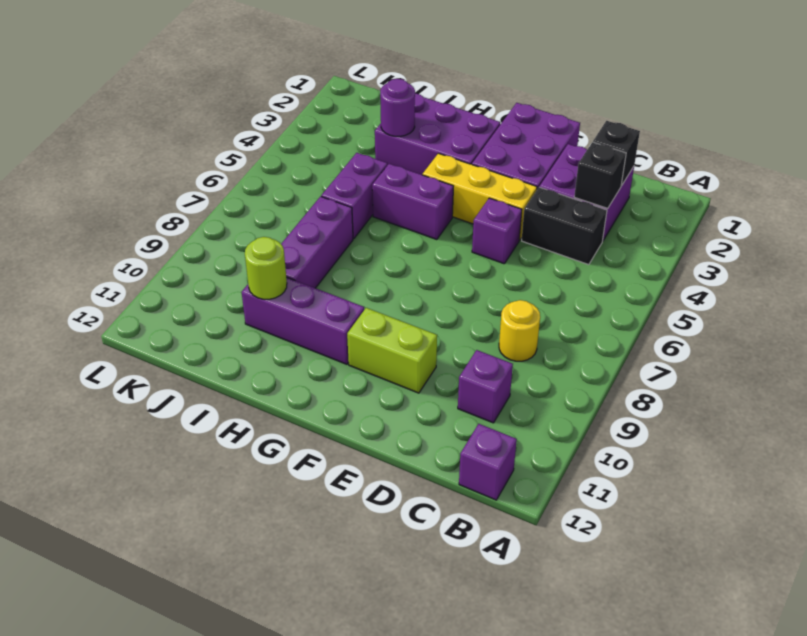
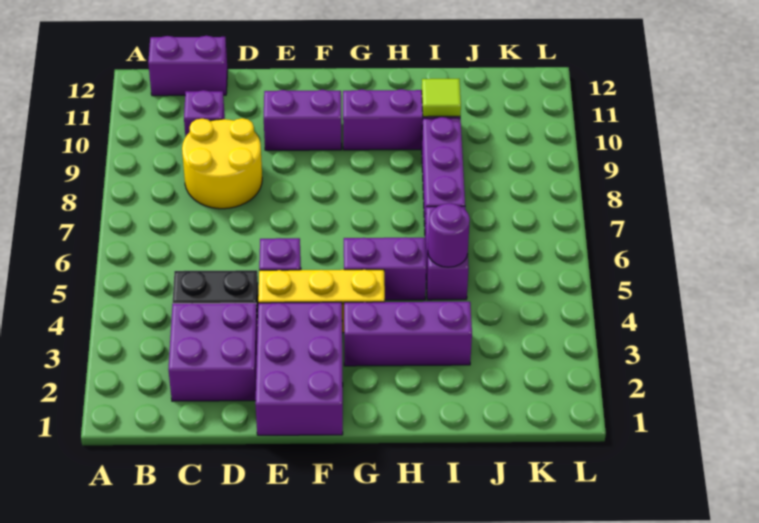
purple brick B12 level 1 -> purple brick B12:C12 level 1
black brick C2 level 2 -> none
black brick C3 level 2 -> none
yellow round brick C8 level 1 -> yellow round brick C8:D9 level 1
lime brick E10:F10 level 1 -> purple brick E10:F10 level 1
purple brick G2:I3 level 1 -> purple brick G3:I3 level 1
purple round brick I3 level 2 -> purple round brick I5 level 2
lime round brick I10 level 2 -> lime tile I10 level 2

